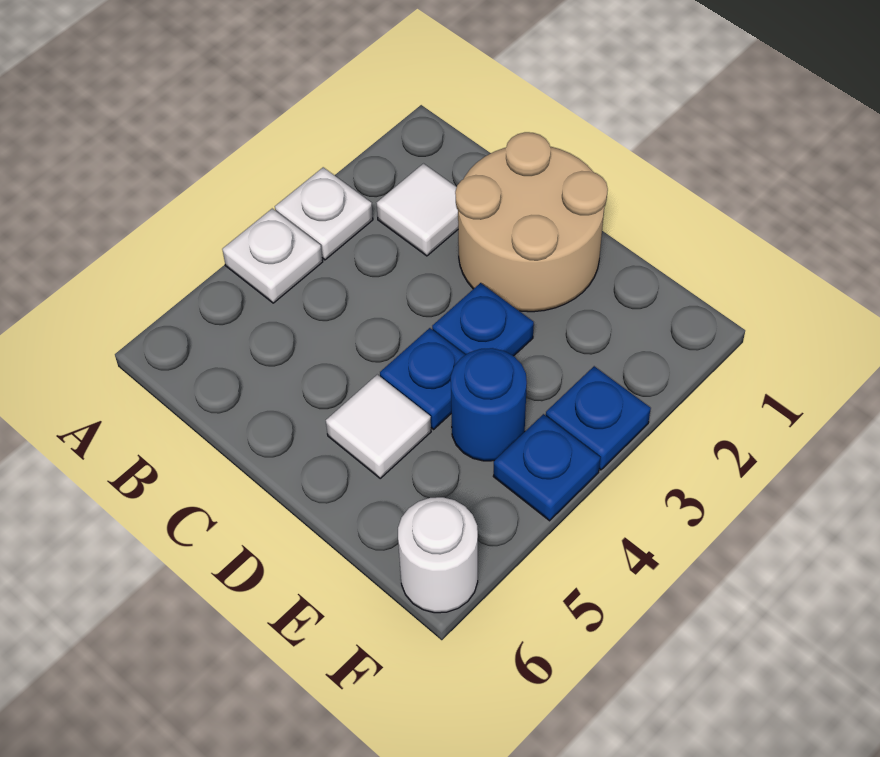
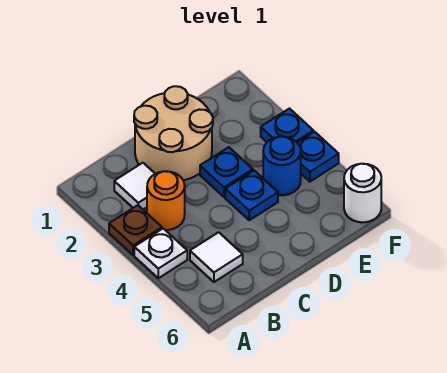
white plate A3 level 1 -> brown plate A3 level 1
none -> orange round brick B3 level 1
white tile D5 level 1 -> white tile B5 level 1

